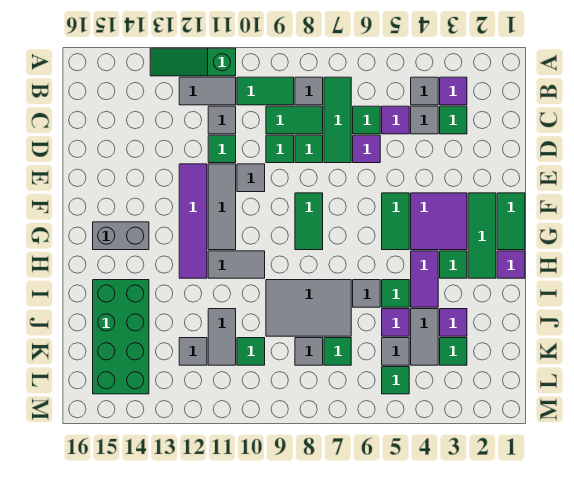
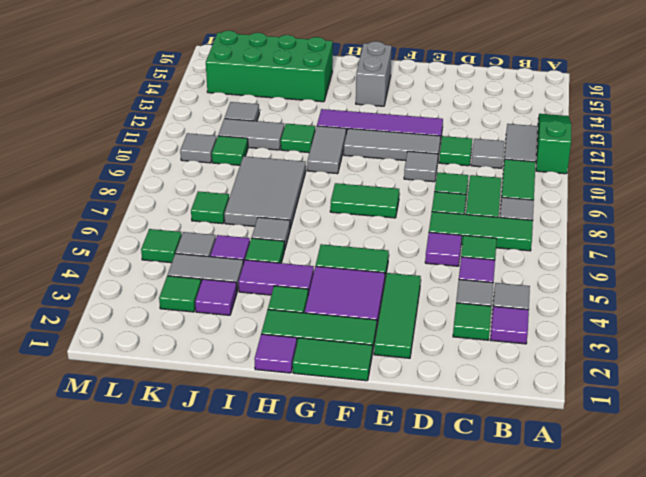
none -> green tile E2:E4 level 1
none -> green tile I11 level 1
grey tile K8 level 1 -> grey tile L10 level 1

